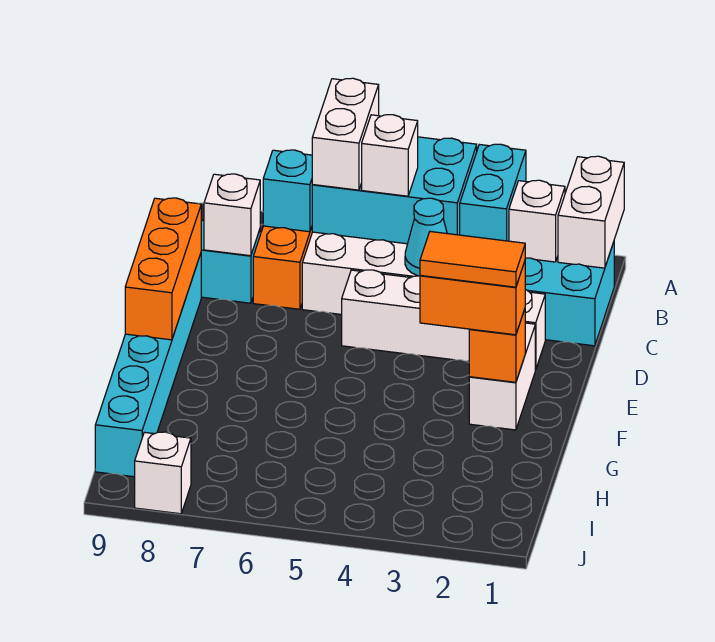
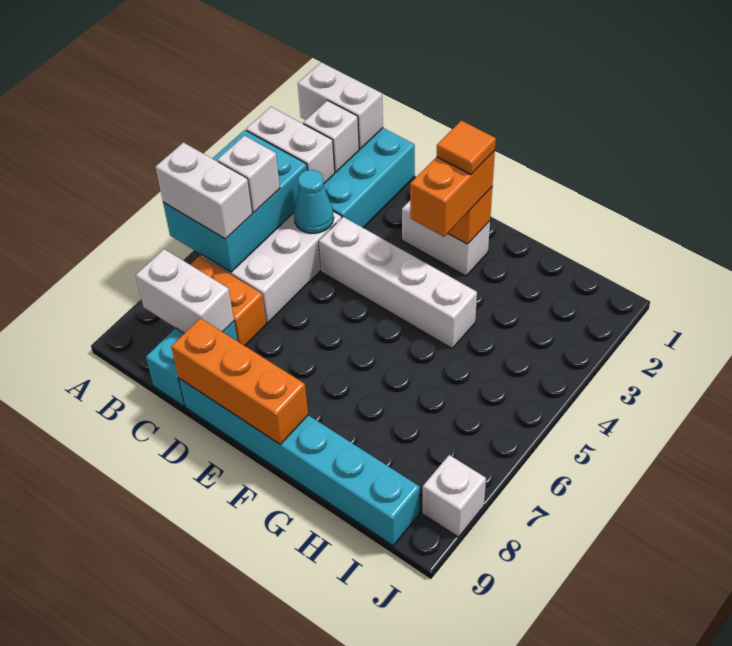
cyan brick A3:B3 level 2 -> white brick A3:B3 level 2
cyan brick B7 level 2 -> none
white brick C8 level 2 -> white brick B8:C8 level 2
white brick D2:D5 level 1 -> white brick D4:G4 level 1
orange tile F2:F3 level 4 -> orange tile F2 level 4

